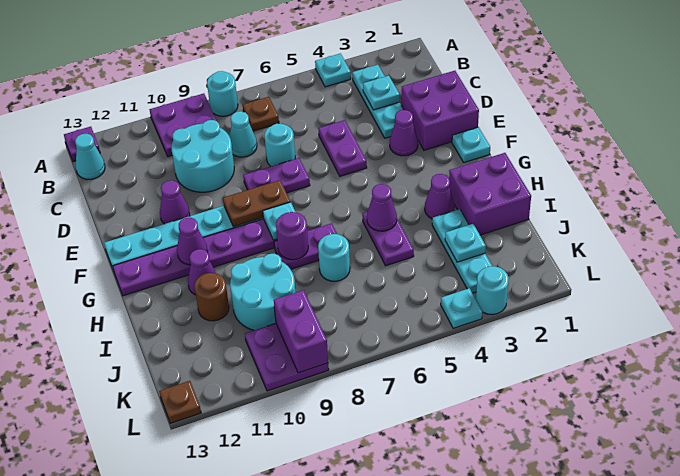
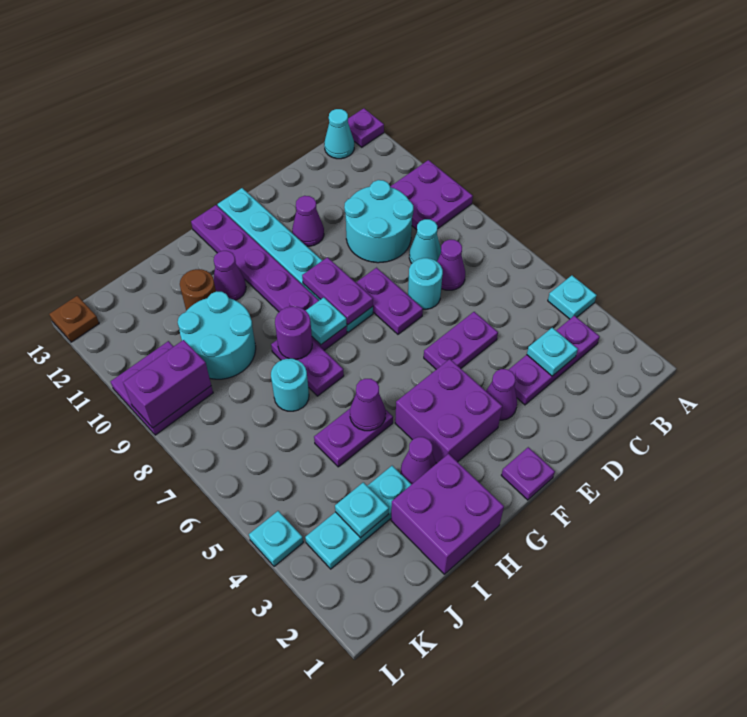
cyan round brick A8 level 1 -> none
cyan plate B3:D3 level 1 -> purple plate B3:D3 level 1
brown plate B7 level 1 -> none
purple brick D1:E2 level 1 -> purple brick F3:G4 level 1
cyan plate F1 level 1 -> purple plate F1 level 1
brown plate F8:F9 level 2 -> purple plate F8:F9 level 2
purple cone G11 level 2 -> purple cone C7 level 1
cyan round brick L3 level 1 -> none

